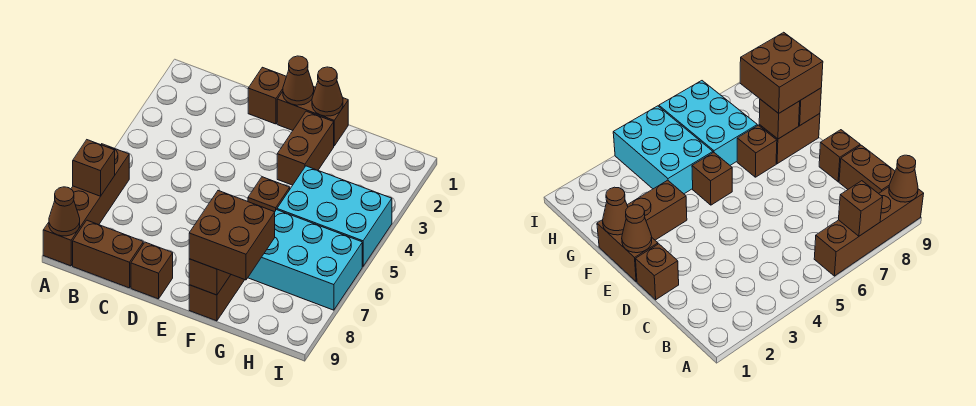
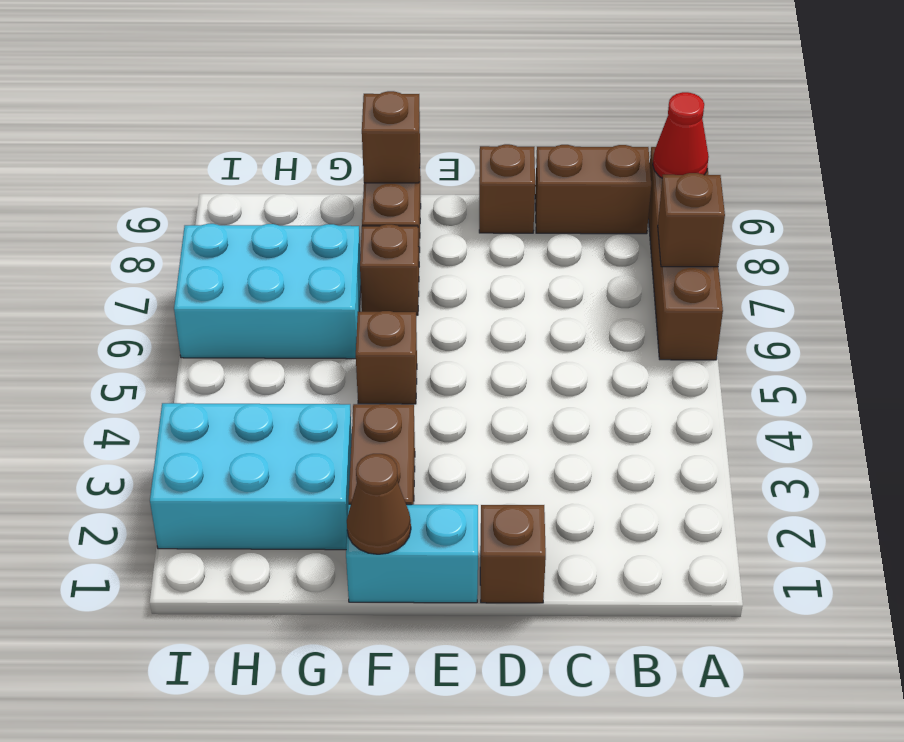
brown cone A9 level 2 -> red cone A9 level 2
brown brick E1:F1 level 1 -> cyan brick E1:F1 level 1
brown cone E1 level 2 -> none
brown brick F8 level 2 -> none
brown brick F8:G9 level 3 -> none
cyan brick G4:I5 level 1 -> cyan brick G2:I3 level 1

